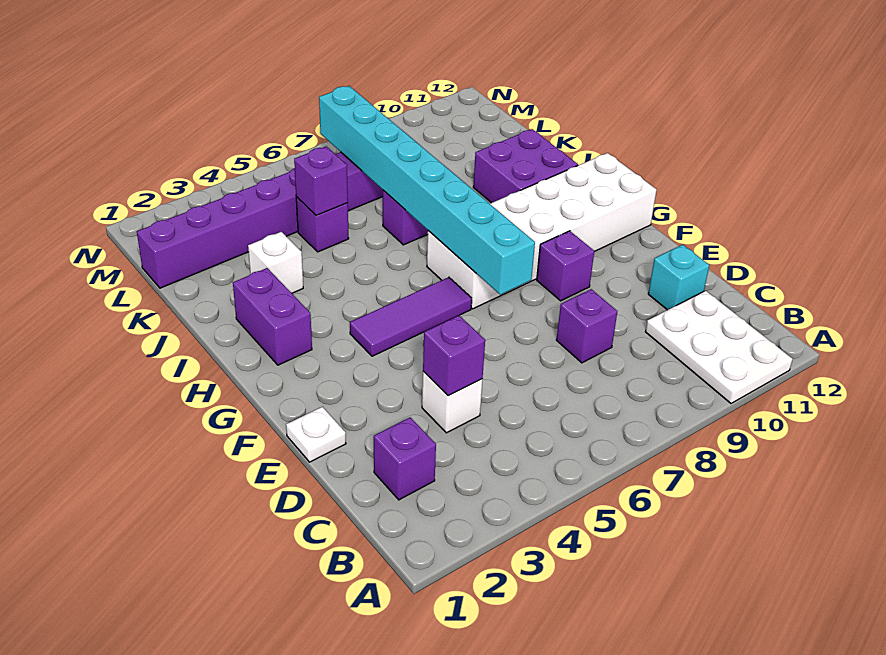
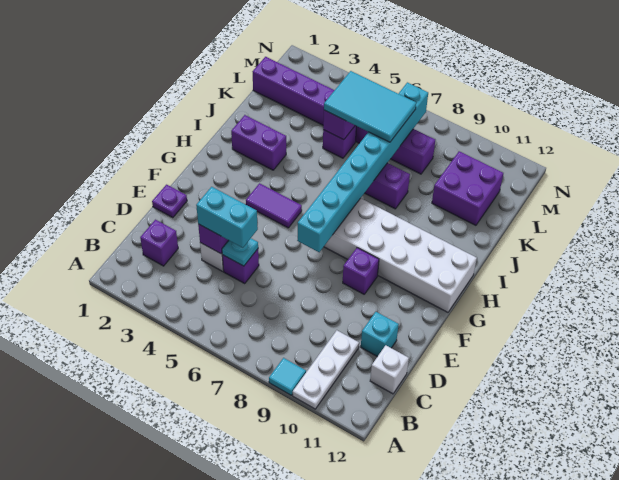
none -> cyan tile A9 level 1
white plate A10:C11 level 1 -> white plate A10:C10 level 1
none -> cyan brick D4:D5 level 3
none -> cyan plate D5 level 2
purple brick D8 level 1 -> purple brick D5 level 1
white plate E1 level 1 -> purple plate E1 level 1
purple tile G4:G6 level 1 -> purple tile G4:G5 level 1
purple brick H2:I2 level 1 -> purple brick I2:I3 level 1
purple brick I10:J11 level 1 -> purple brick K10:L11 level 1
white brick J3 level 1 -> white brick C12 level 1
none -> cyan tile K5:L7 level 3

